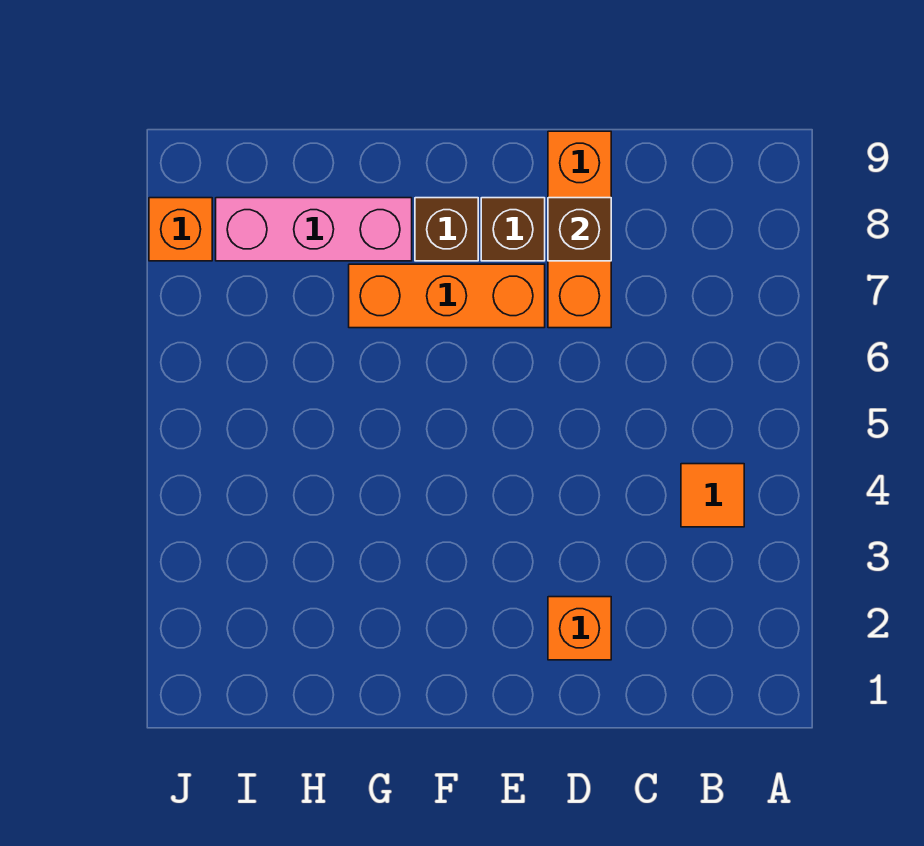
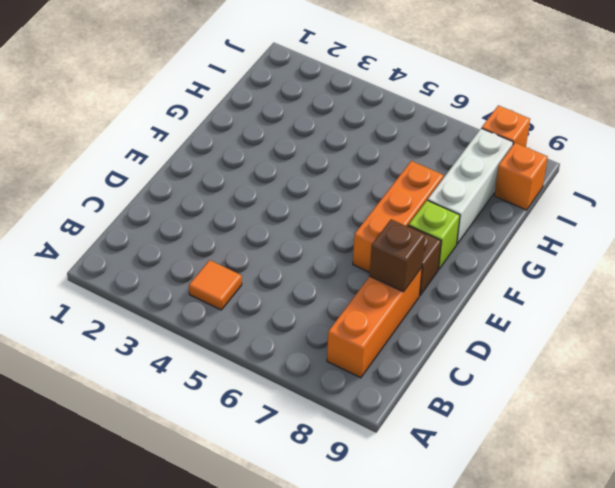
orange brick D2 level 1 -> orange brick I9 level 1
orange brick D7:D9 level 1 -> orange brick B8:D8 level 1
brown brick F8 level 1 -> lime brick F8 level 1
pink brick G8:I8 level 1 -> white brick G8:I8 level 1

